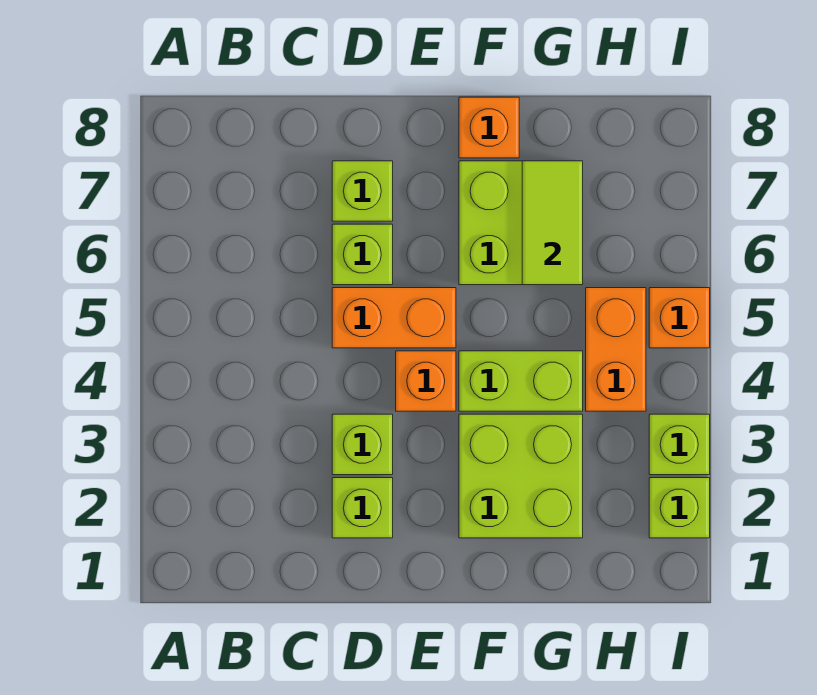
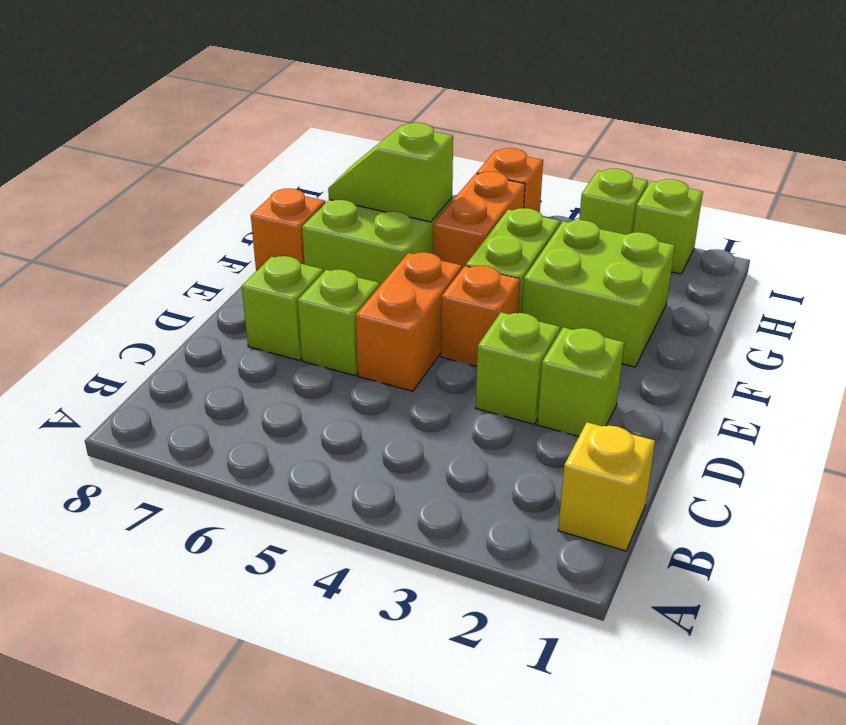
none -> yellow brick B1 level 1
lime tile G6:G7 level 2 -> lime slope G6:G7 level 2 top 6
orange brick H4:H5 level 1 -> orange brick G5:H5 level 1

